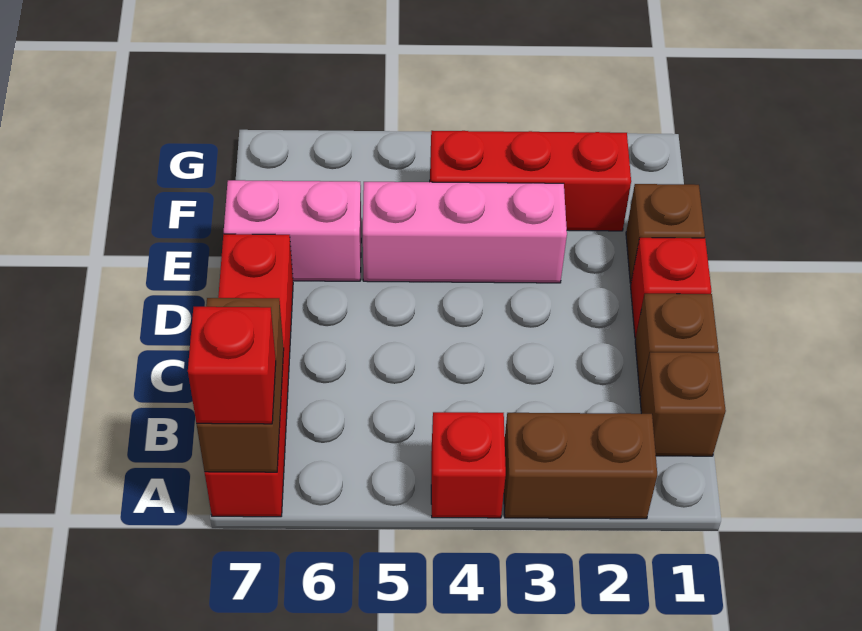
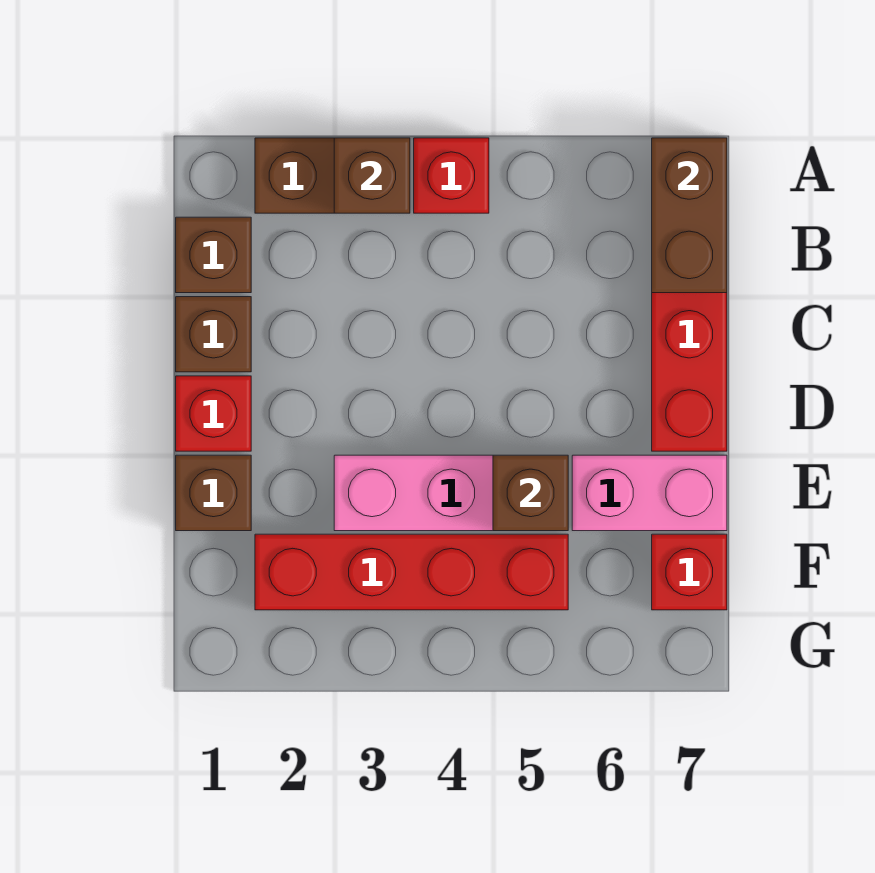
none -> brown brick A3 level 2
red brick A7 level 3 -> red brick F7 level 1
none -> brown brick E5 level 2
red brick F2:F4 level 1 -> red brick F2:F5 level 1

